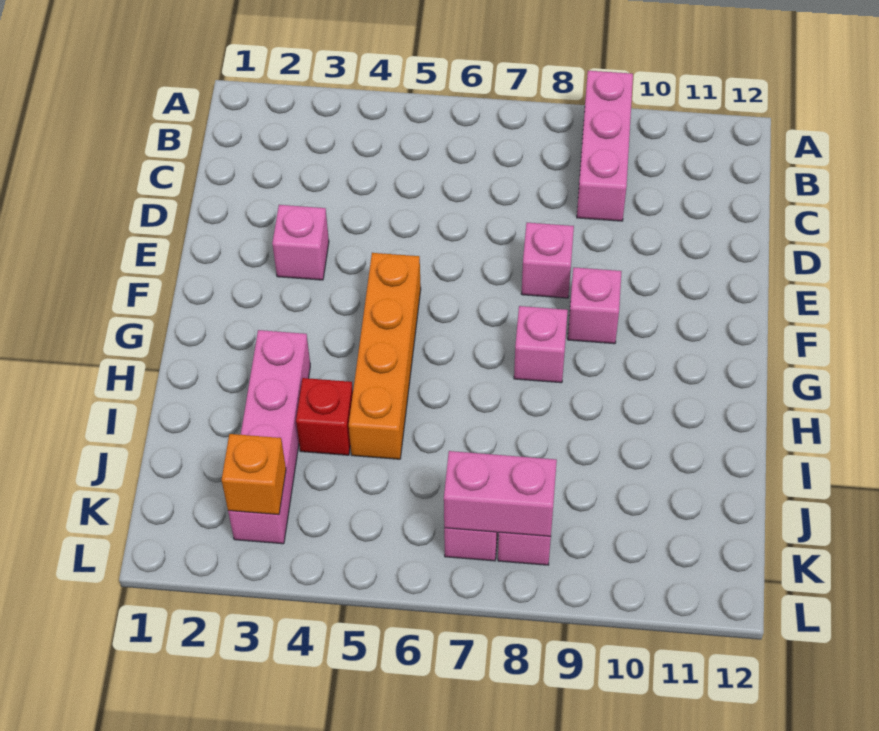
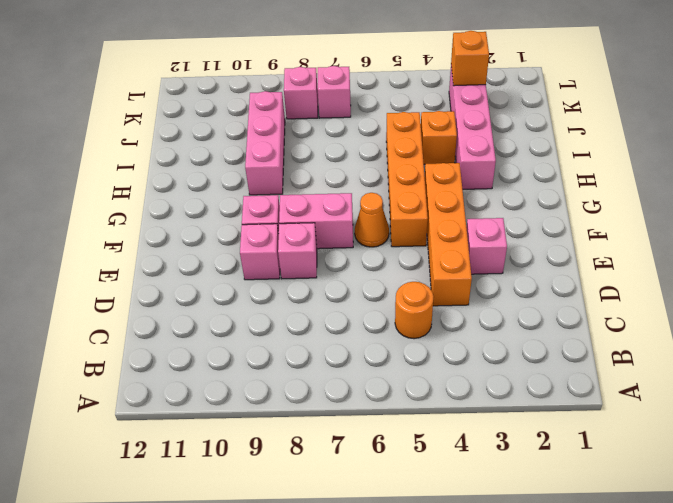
pink brick A9:C9 level 1 -> pink brick H9:J9 level 1
none -> orange round brick C5 level 1
none -> orange brick D4:G4 level 1
none -> orange cone F6 level 1
pink brick G8 level 1 -> pink brick E9 level 1
red brick I4 level 1 -> orange brick I4 level 1
pink brick K7:K8 level 2 -> pink brick F7:F8 level 1

